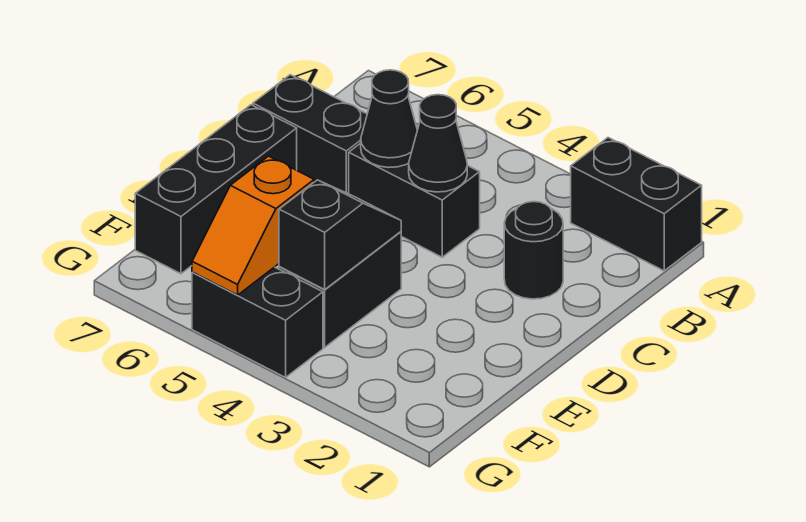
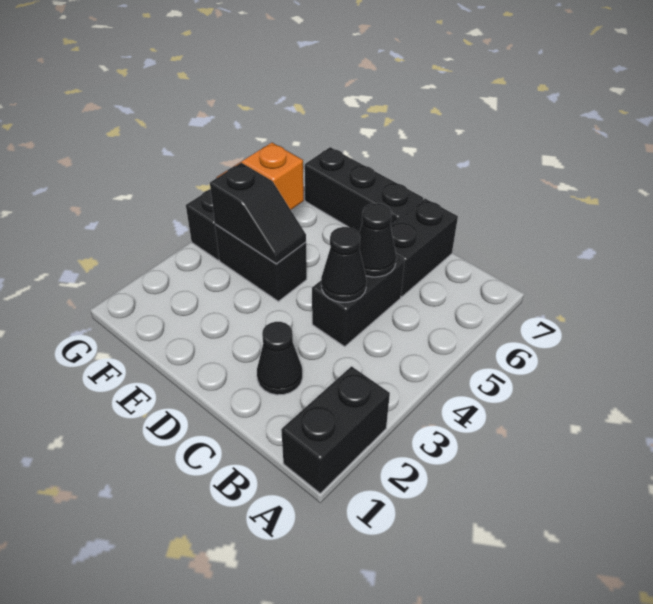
black round brick C2 level 1 -> black cone C2 level 1

